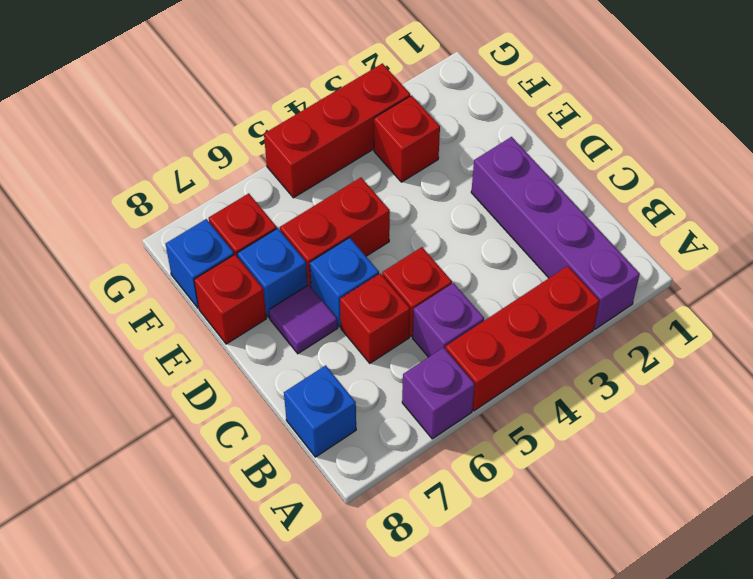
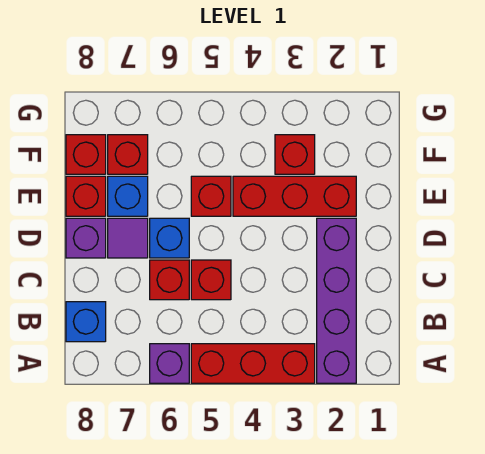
purple brick B5 level 1 -> purple brick D8 level 1
red brick E5:E6 level 1 -> red brick E5 level 1
blue brick F8 level 1 -> red brick F8 level 1
red brick G3:G5 level 1 -> red brick E2:E4 level 1

